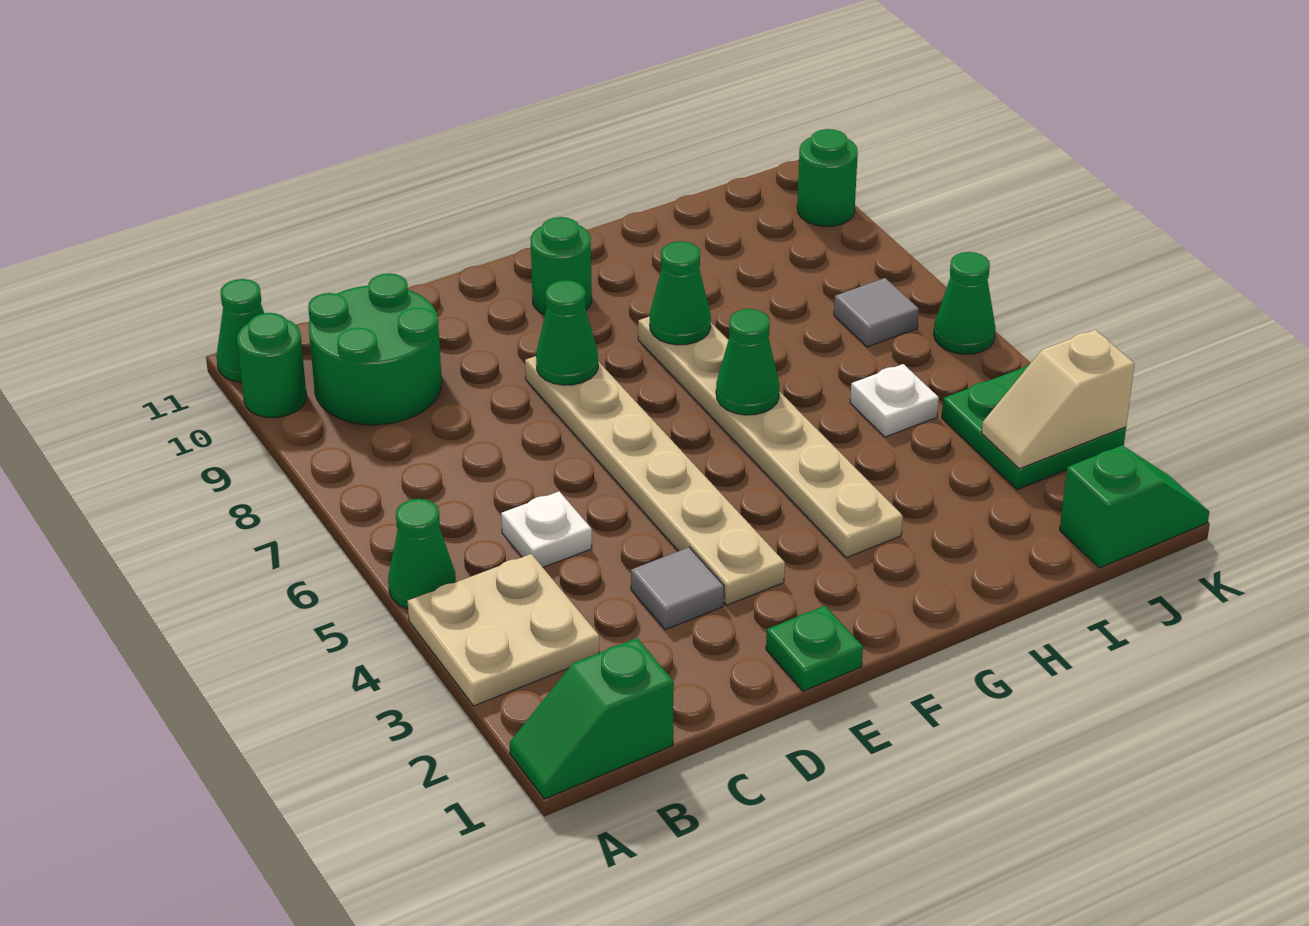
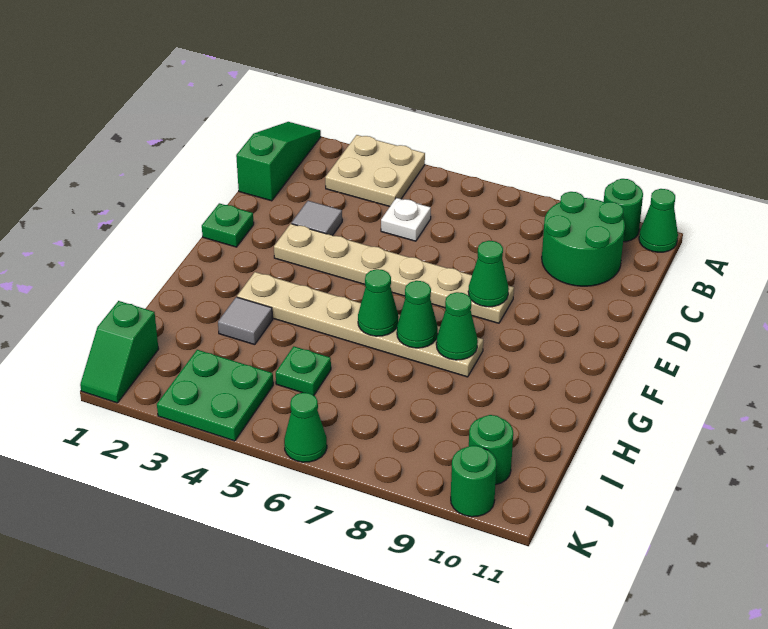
green slope A1:B1 level 1 top B -> green slope A1:C1 level 1 top C
green cone A5 level 1 -> green cone G7 level 2
green round brick F10 level 1 -> green round brick J10 level 1
white plate I5 level 1 -> green plate I5 level 1
tan slope J3:K3 level 2 top K -> none
grey tile J7 level 1 -> grey tile H3 level 1

